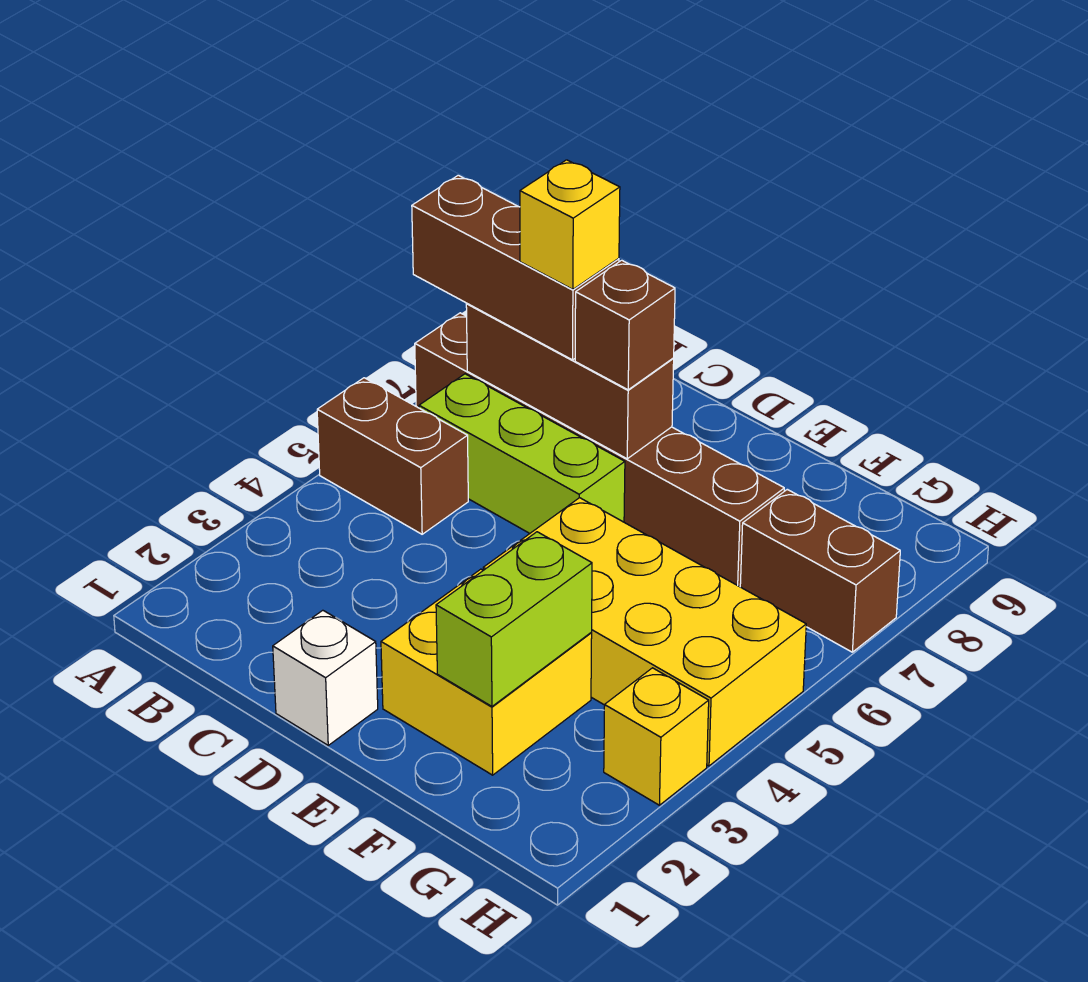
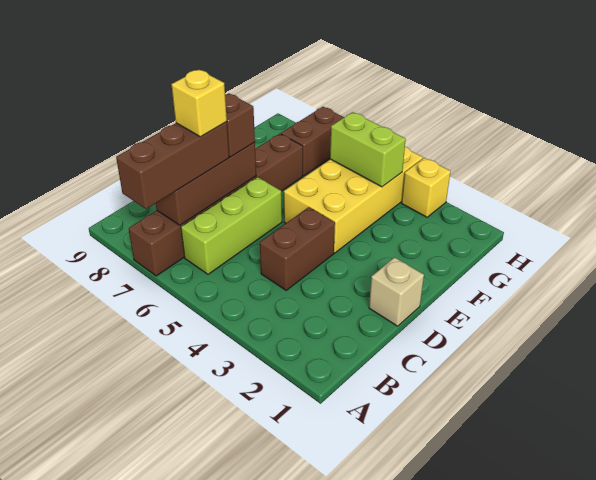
brown brick A5:B5 level 1 -> brown brick C4:D4 level 1
white brick D1 level 1 -> tan brick D1 level 1
yellow brick E2:F3 level 1 -> none
lime brick F2:F3 level 2 -> lime brick G4:G5 level 2

